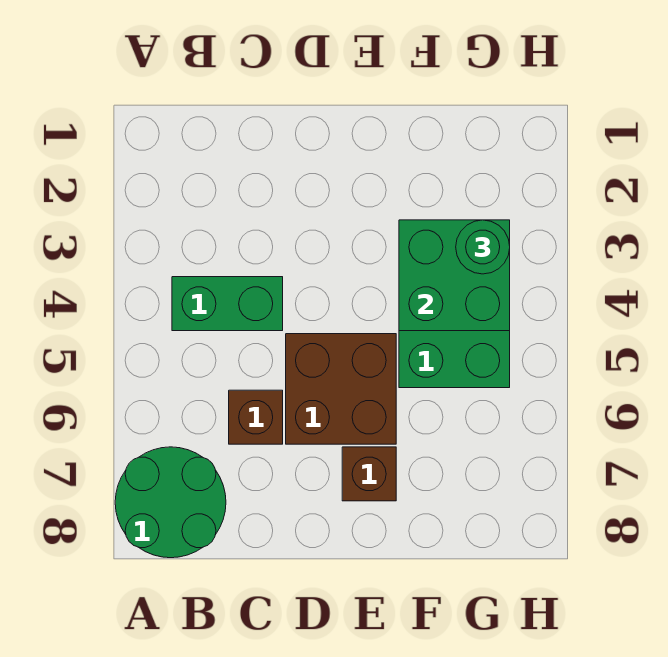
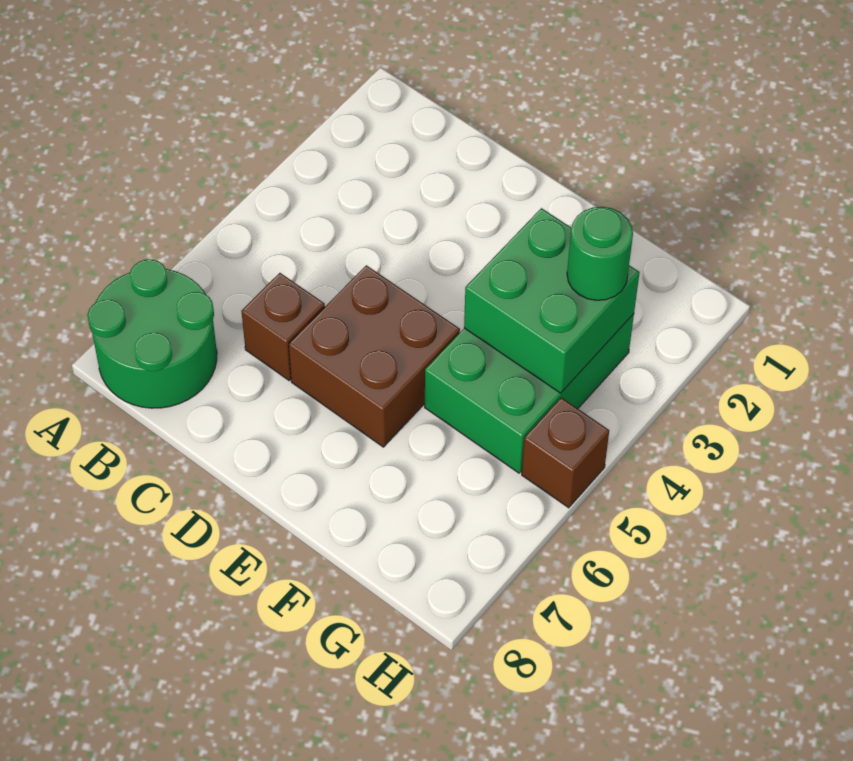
green brick B4:C4 level 1 -> none
brown brick E7 level 1 -> brown brick H5 level 1

